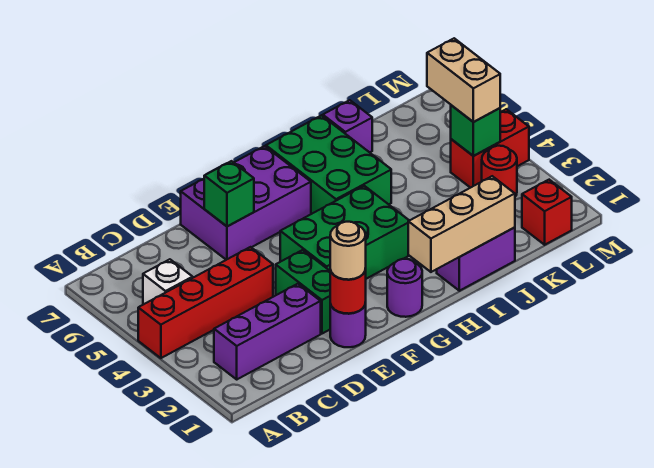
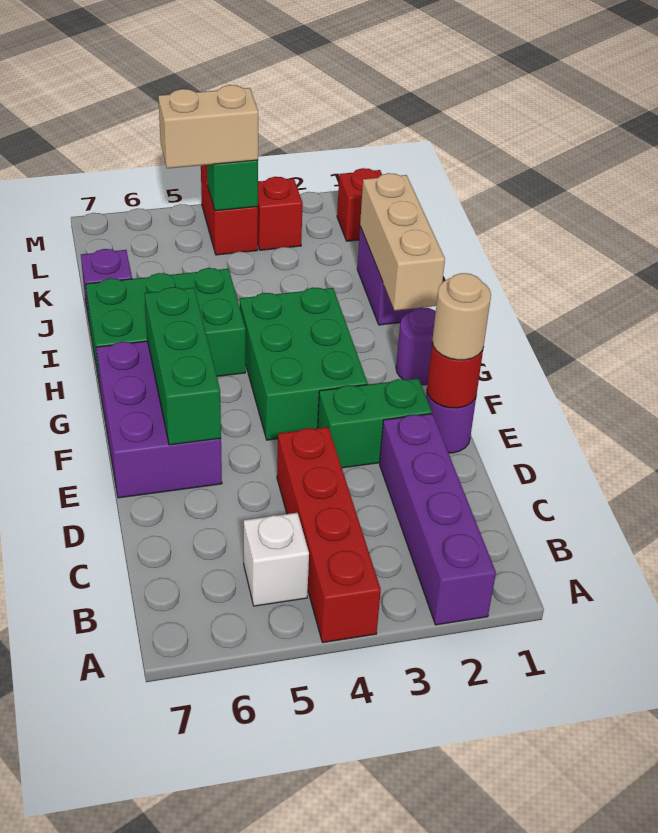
purple brick B2:D2 level 1 -> purple brick A2:D2 level 1
green brick E6 level 2 -> green brick E6:G6 level 2
red round brick L3 level 1 -> red brick L3 level 1

